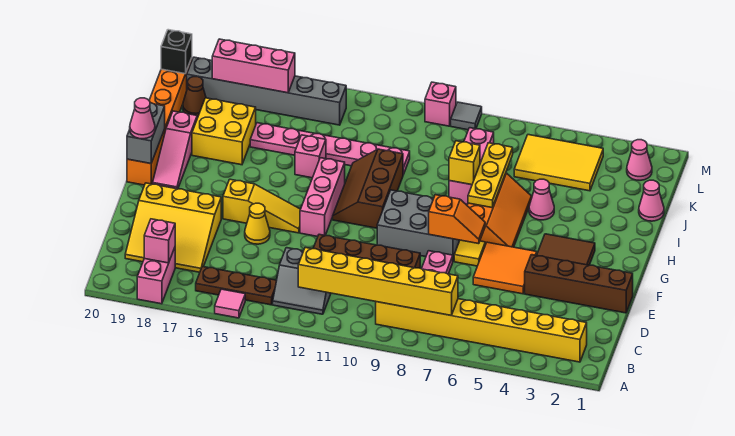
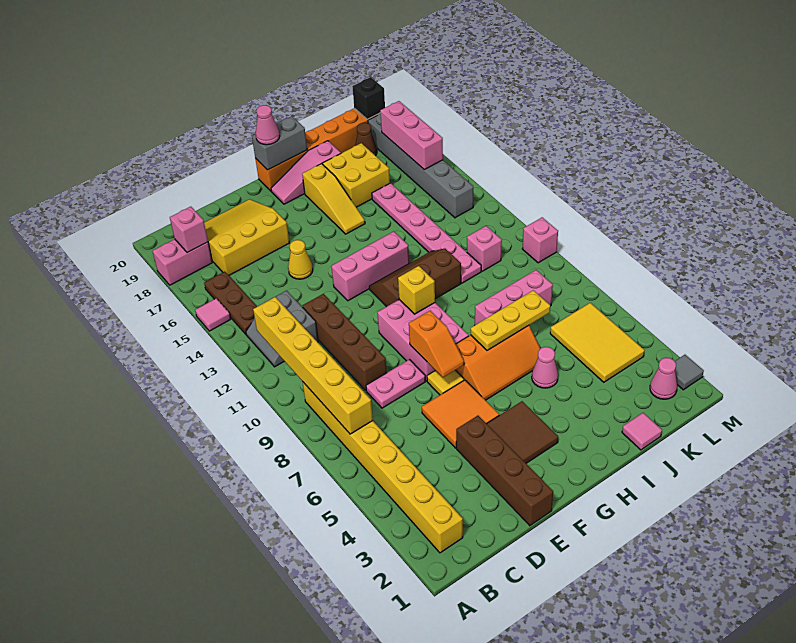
yellow slope C17:E19 level 1 top E -> yellow slope C17:E19 level 1 top 17
grey brick F8:G10 level 1 -> pink brick F8:G10 level 1
yellow slope F14:F16 level 1 top 16 -> yellow slope H16:H18 level 1 top 18
yellow brick I8 level 2 -> yellow brick G10 level 2
pink brick I14 level 1 -> pink brick K11 level 1
pink cone J1 level 1 -> pink tile J1 level 1
grey tile M9 level 1 -> grey tile M2 level 1

